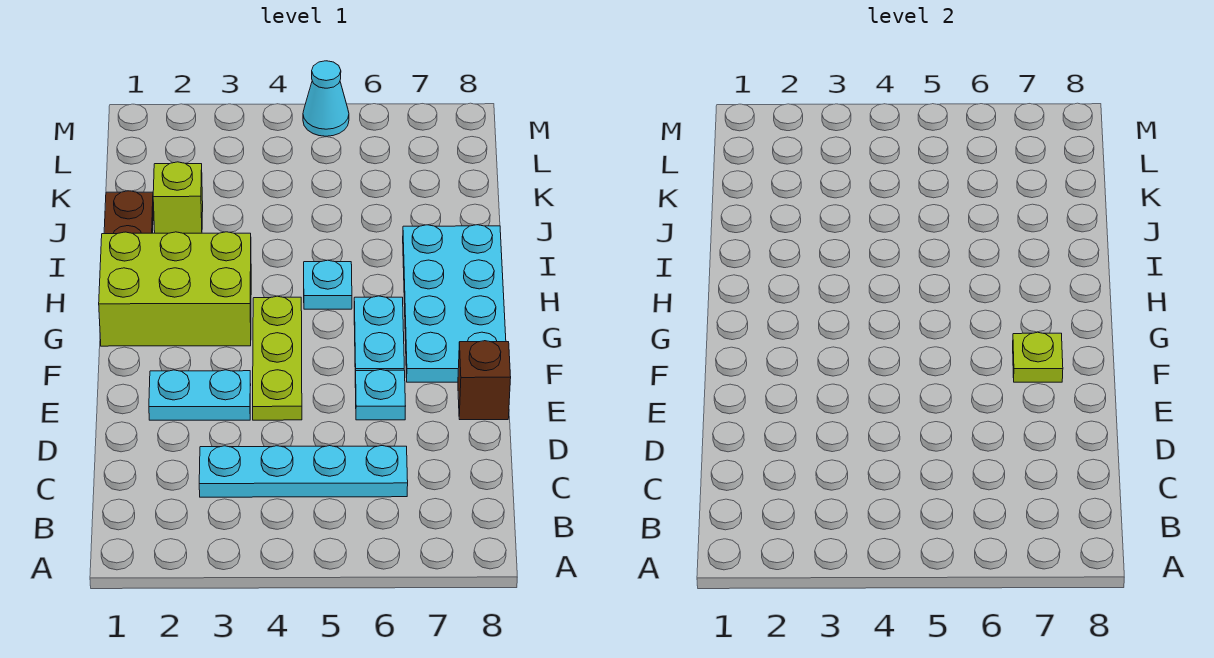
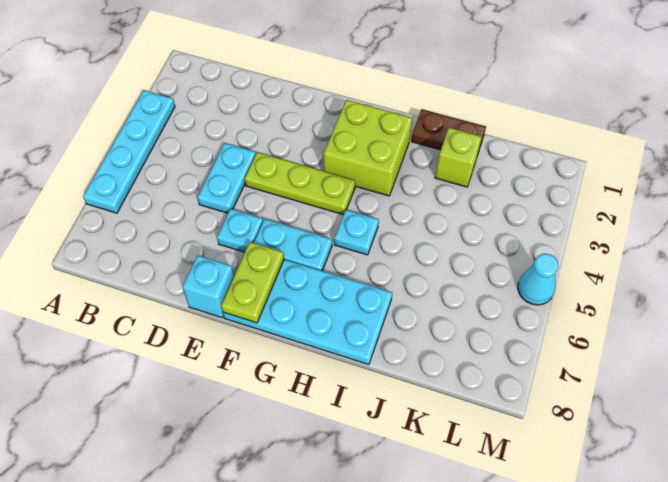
cyan plate C3:C6 level 1 -> cyan plate A3:A6 level 1
cyan plate E2:E3 level 1 -> cyan plate D4:D5 level 1
brown brick E8 level 1 -> cyan brick E8 level 1
lime plate F7 level 2 -> lime plate F7:F8 level 2
lime brick G1:H3 level 1 -> lime brick G2:H3 level 1

